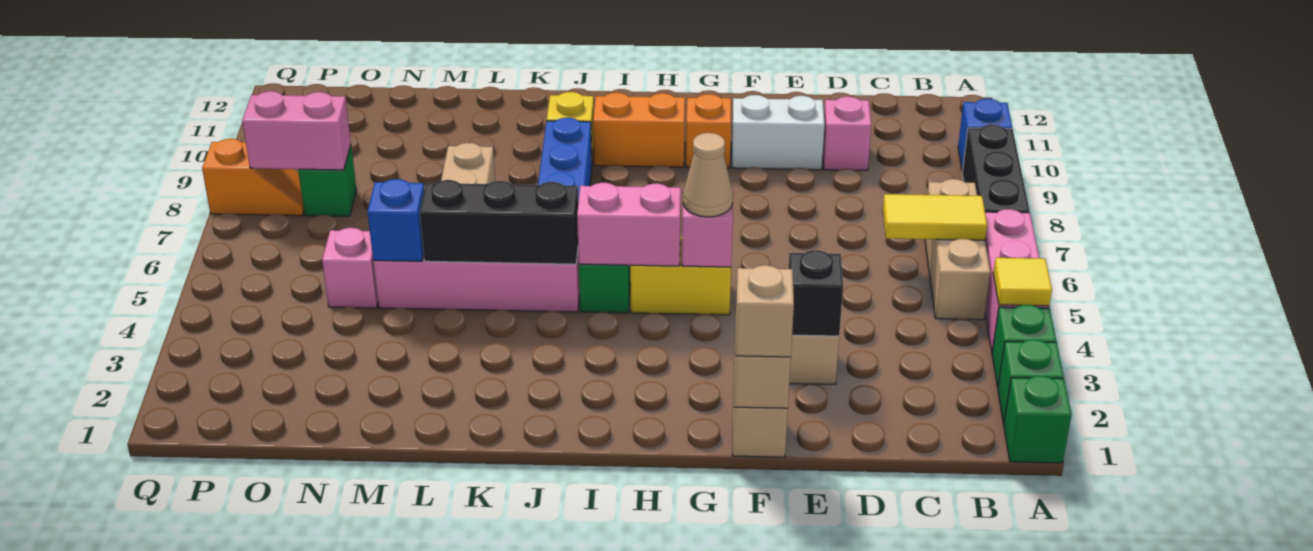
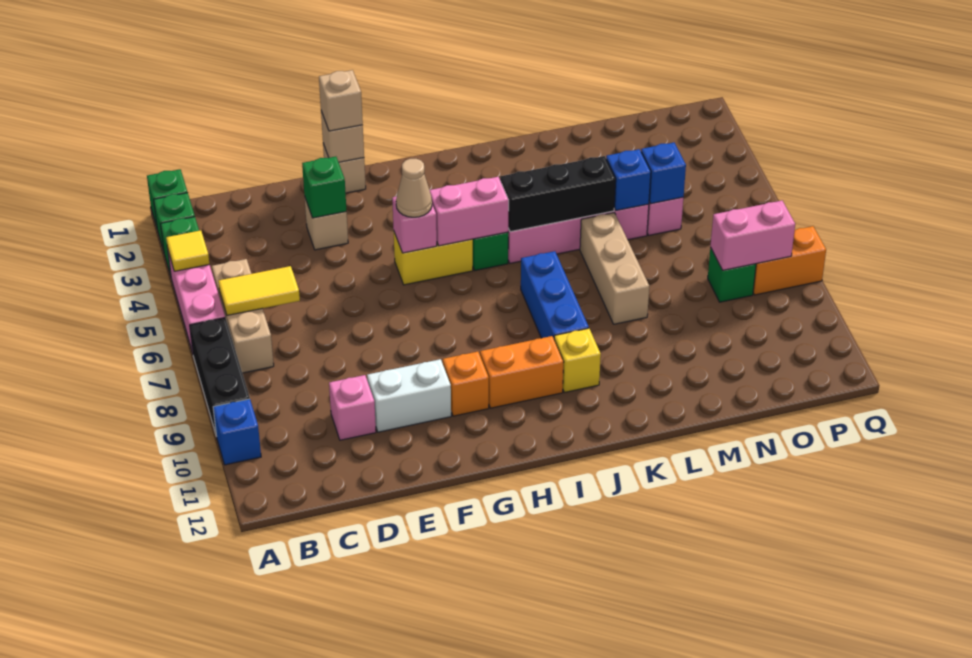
black brick E3 level 2 -> green brick E3 level 2
none -> blue brick N5 level 2
orange slope P8:Q8 level 1 top Q -> orange brick P8:Q8 level 1

